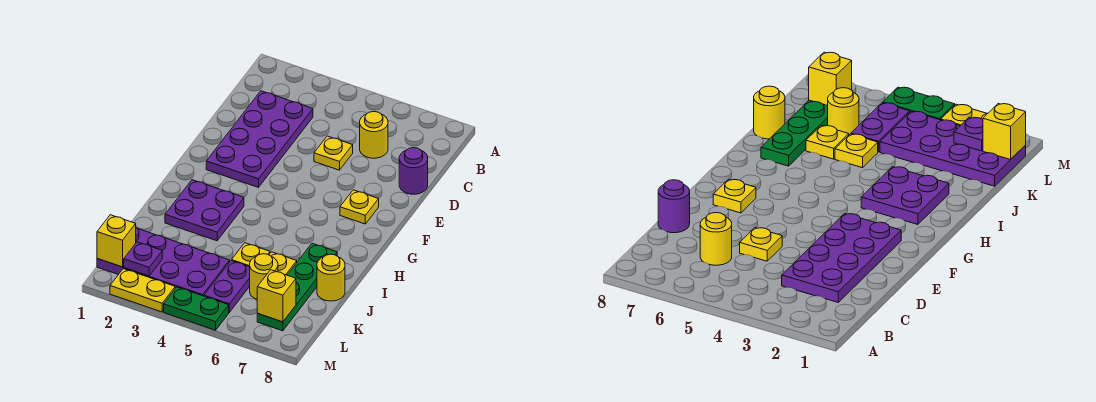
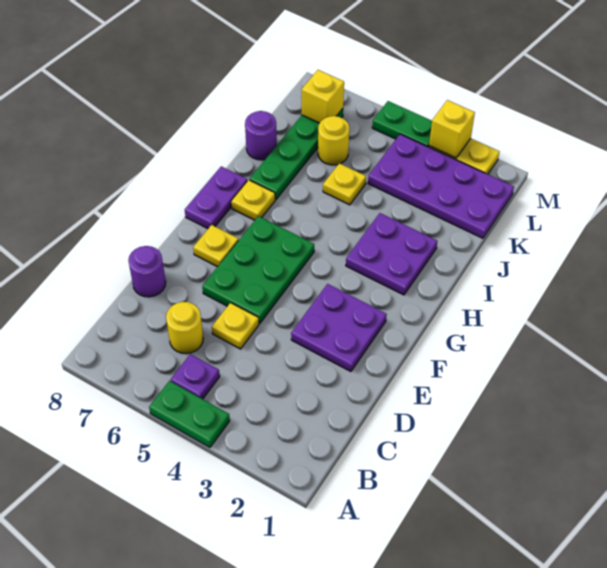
none -> green plate A4:A5 level 1
purple plate C2:F3 level 1 -> purple plate E2:F3 level 1
none -> green plate E5:G6 level 1
yellow plate J6 level 1 -> yellow plate H7 level 1
yellow round brick J8 level 1 -> purple round brick J8 level 1
purple plate K5:L5 level 1 -> purple plate G8:H8 level 1
yellow brick L1 level 2 -> yellow brick M3 level 2
purple plate L2 level 2 -> purple plate B5 level 1

